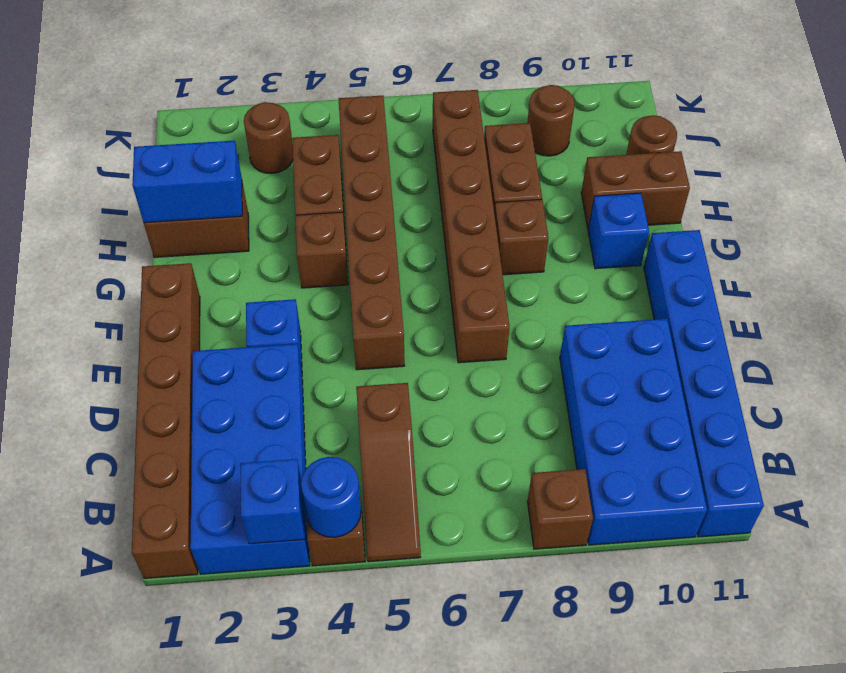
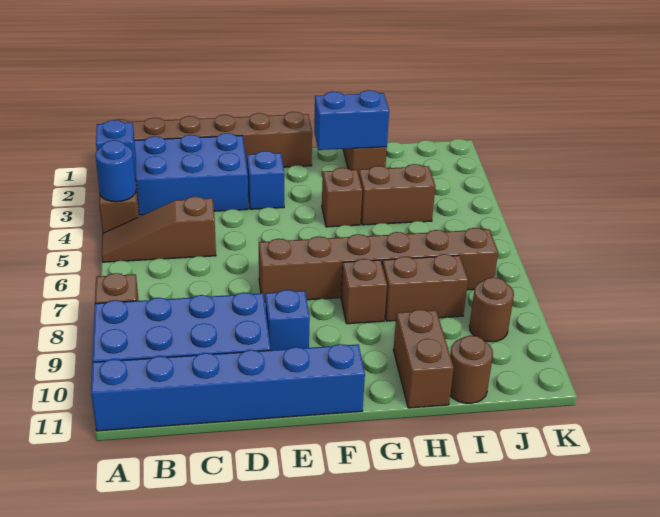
brown brick E5:J5 level 1 -> none
blue brick G10 level 1 -> blue brick E9 level 1
blue brick H1:H2 level 2 -> blue brick G2:H2 level 2
brown round brick J3 level 1 -> none

